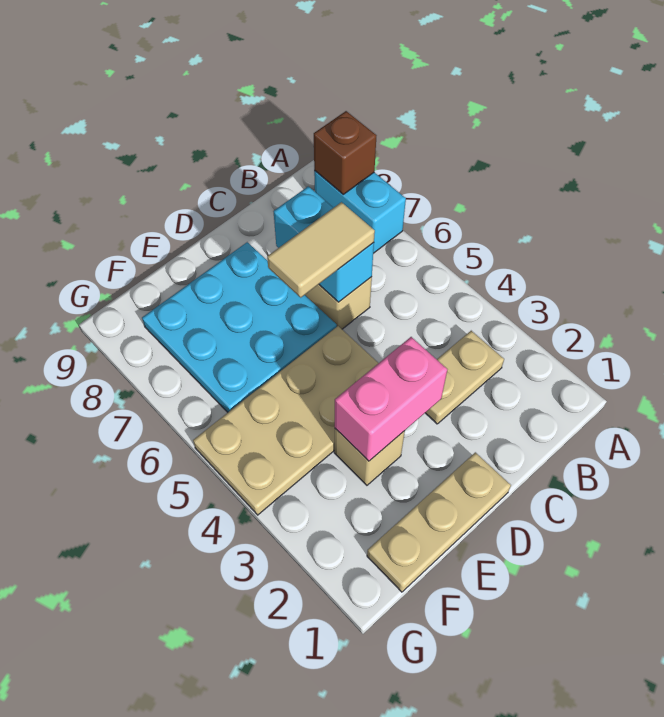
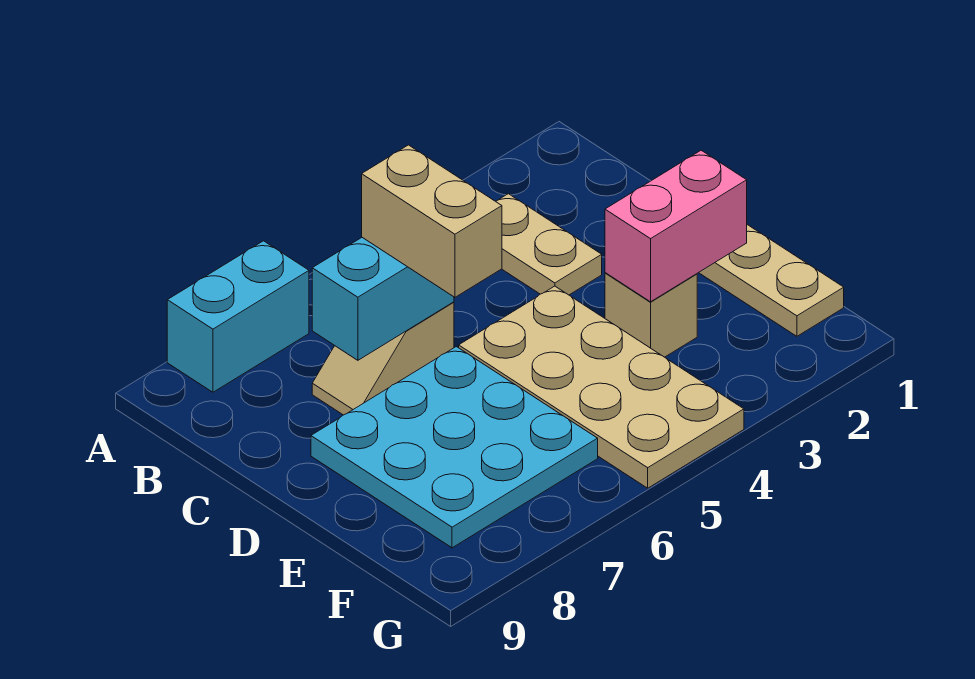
brown brick A8 level 2 -> none
tan tile C6:D6 level 3 -> tan brick C6:D6 level 3
pink brick D3:E3 level 2 -> pink brick E2:E3 level 2

